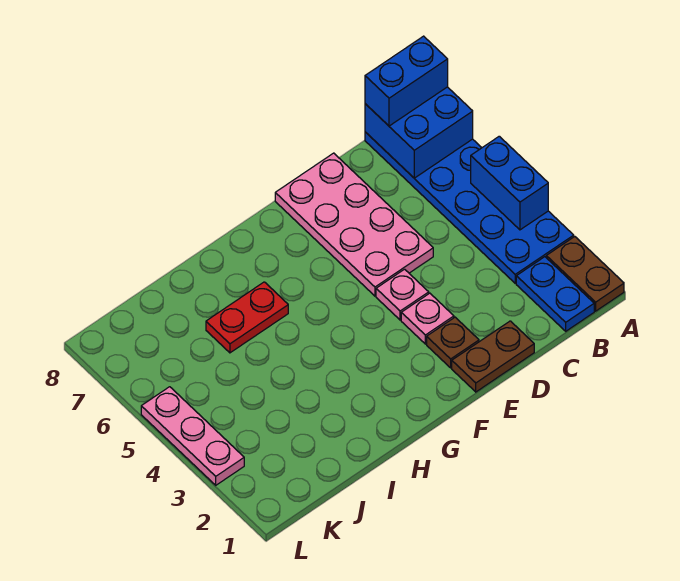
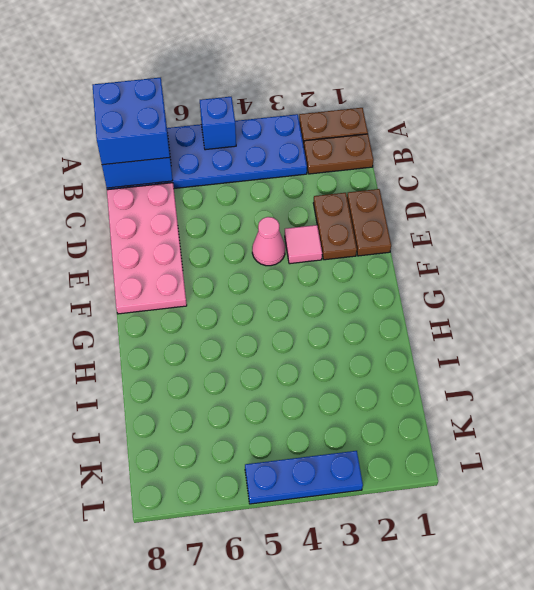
blue brick A4:A5 level 2 -> blue brick A5 level 2
blue brick A8:B8 level 3 -> blue brick A7:B8 level 3
blue plate B1:B2 level 1 -> brown plate B1:B2 level 1
pink plate D5:E8 level 1 -> pink plate C7:F8 level 1
brown plate E2 level 1 -> brown plate D2:E2 level 1
pink plate E3 level 1 -> pink tile E3 level 1
pink plate E4 level 1 -> pink cone E4 level 1
red plate H6:I6 level 1 -> none
pink plate L3:L5 level 1 -> blue plate L3:L5 level 1

